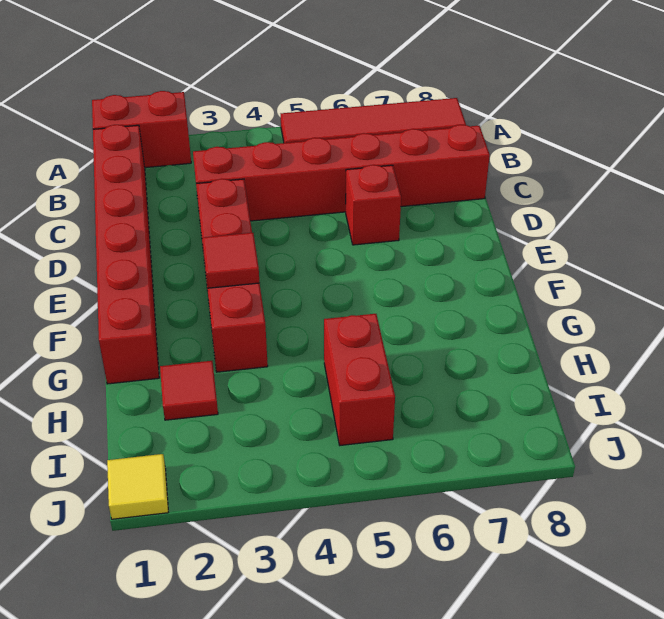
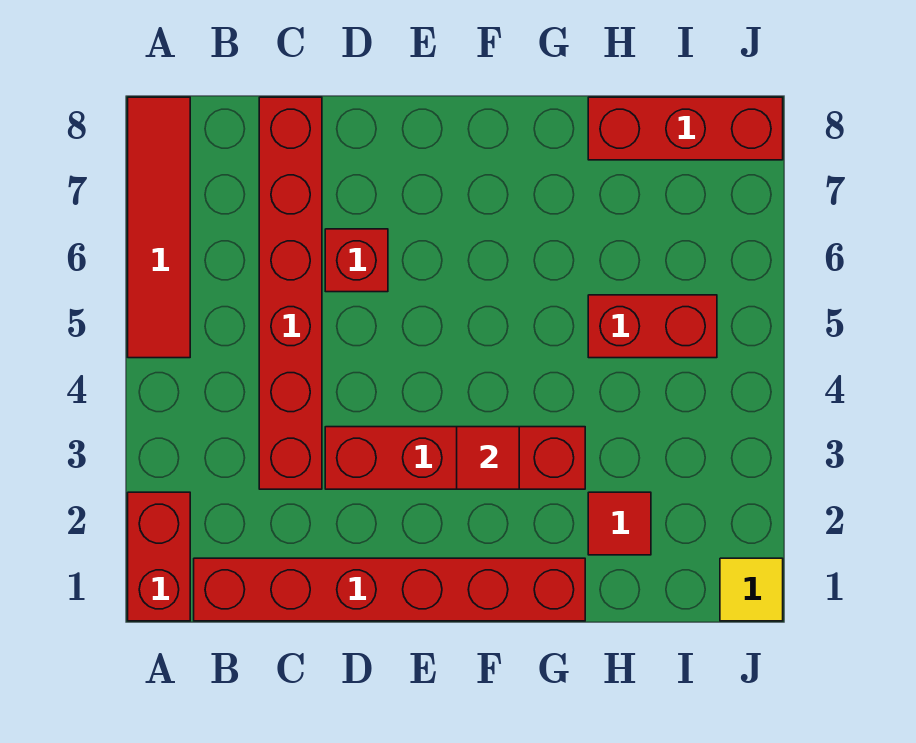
none -> red brick H8:J8 level 1

